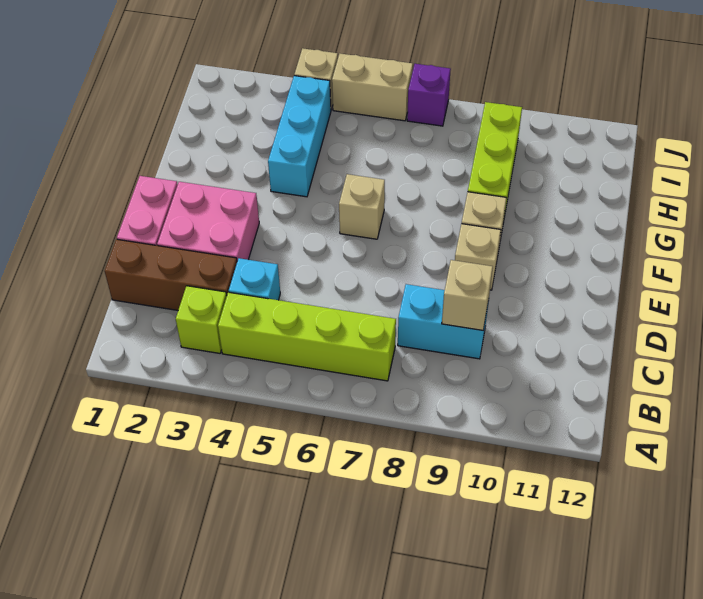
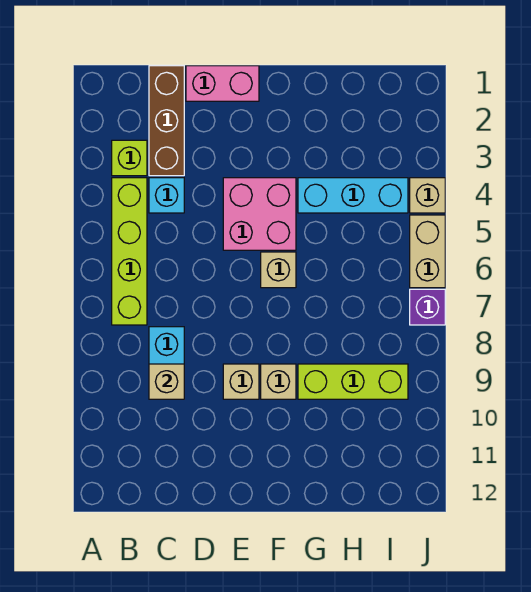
pink brick D2:E3 level 1 -> pink brick E4:F5 level 1

